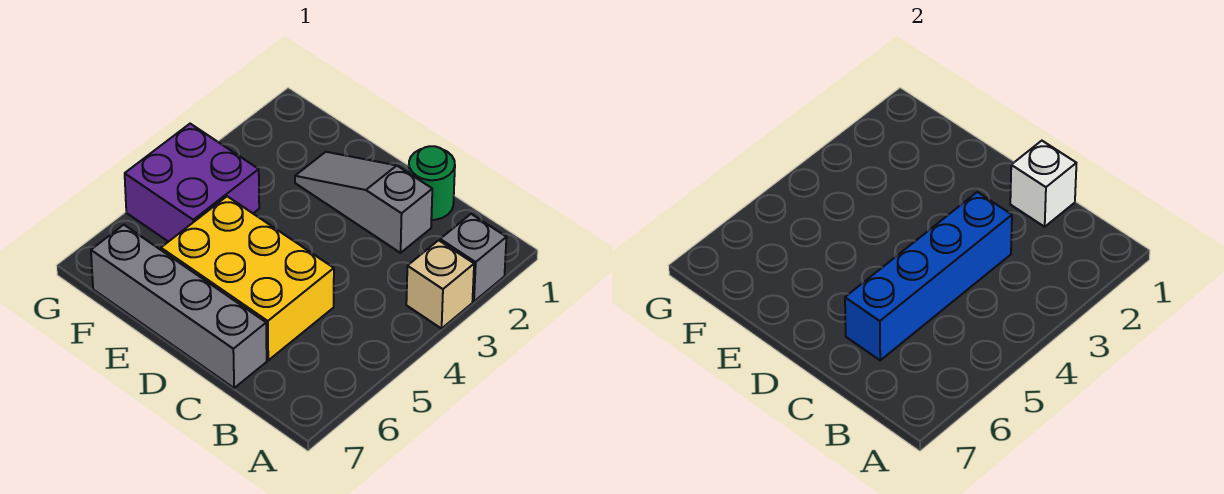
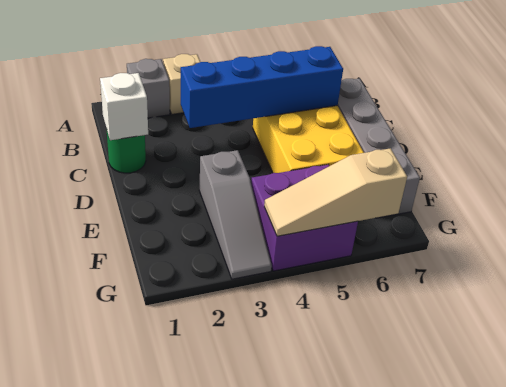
grey slope C2:E2 level 1 top C -> grey slope E3:G3 level 1 top E
none -> tan slope G4:G6 level 2 top 6

